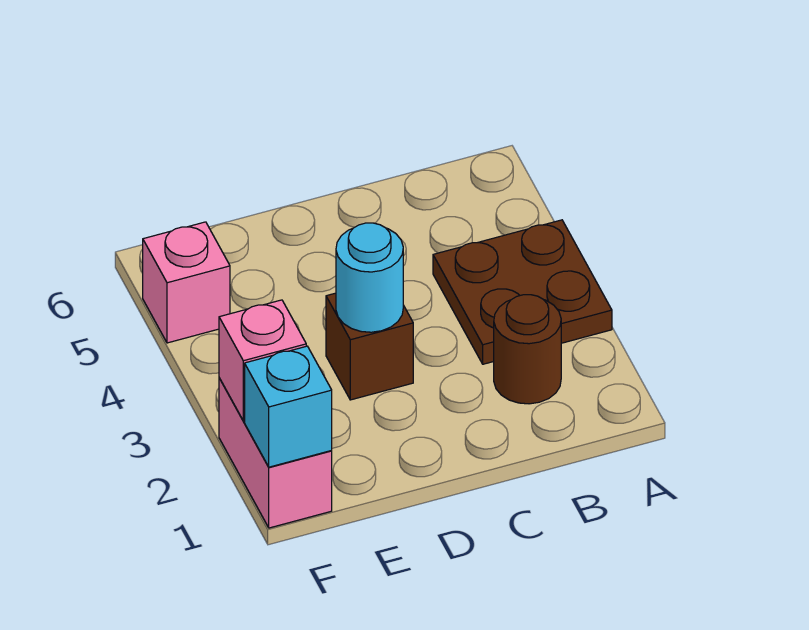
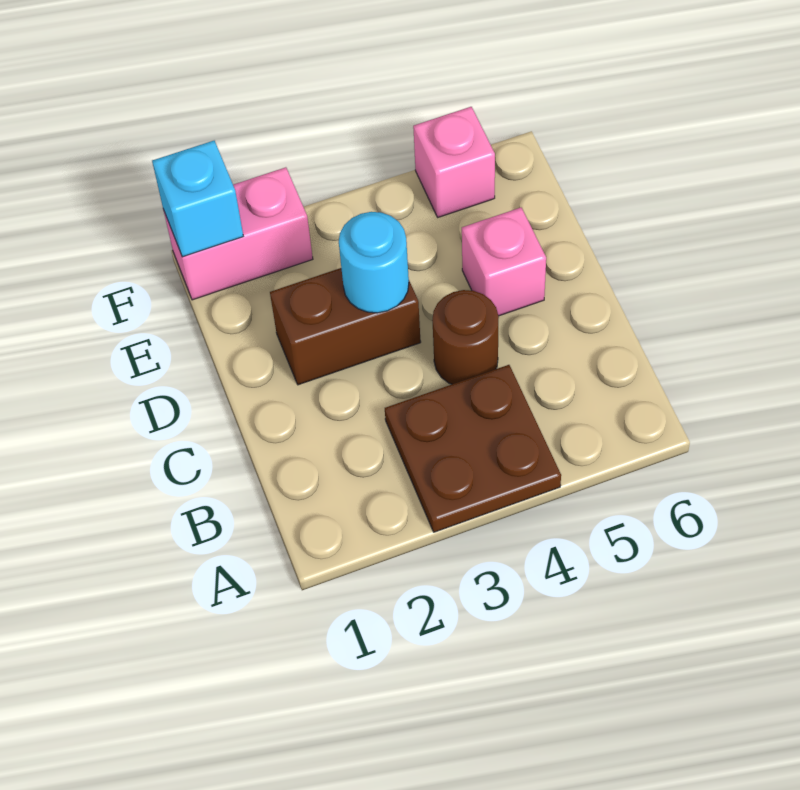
brown round brick B2 level 1 -> brown round brick C4 level 1
brown brick D3 level 1 -> brown brick D2:D3 level 1
pink brick F2 level 2 -> pink brick D5 level 1

